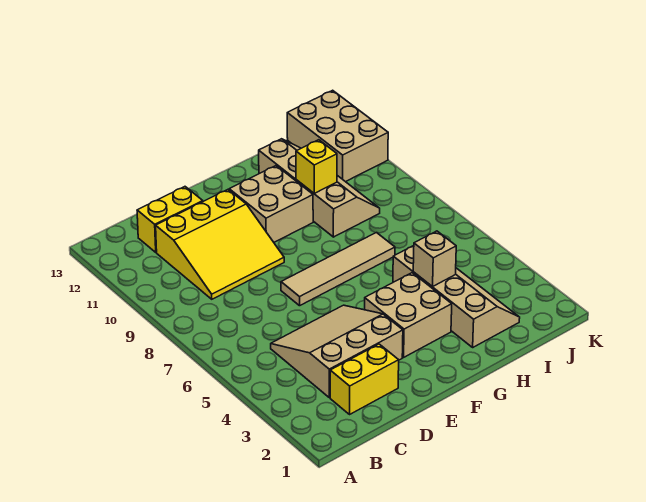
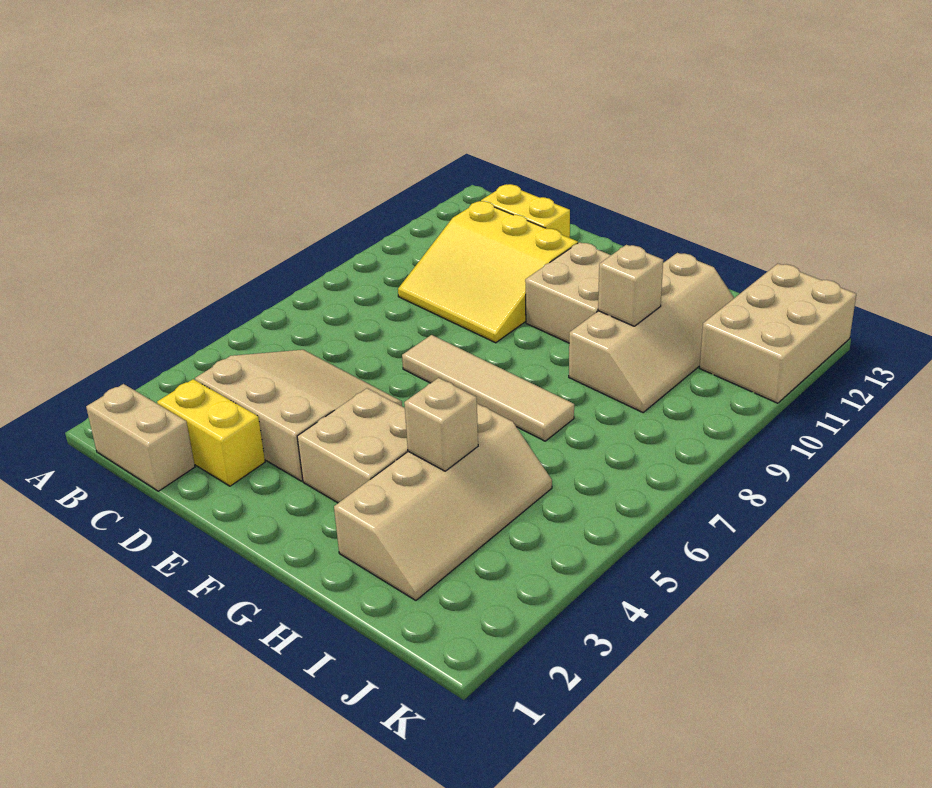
none -> tan brick B1:C1 level 1
yellow brick H10 level 2 -> tan brick H10 level 2

